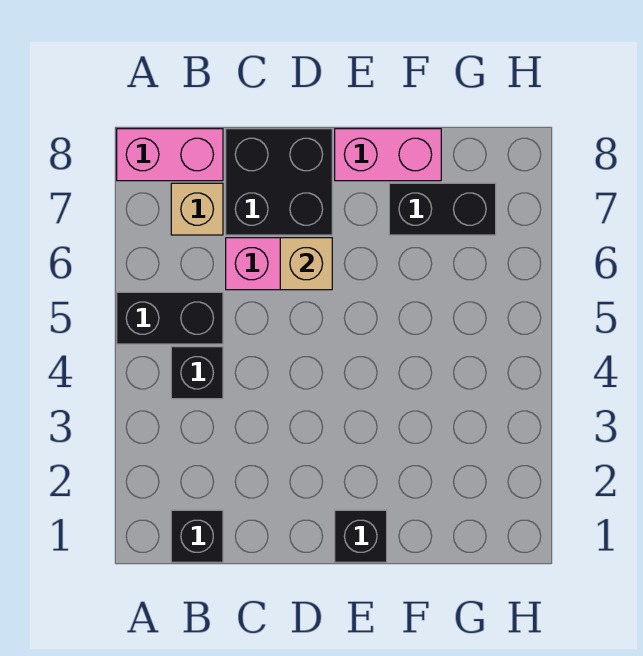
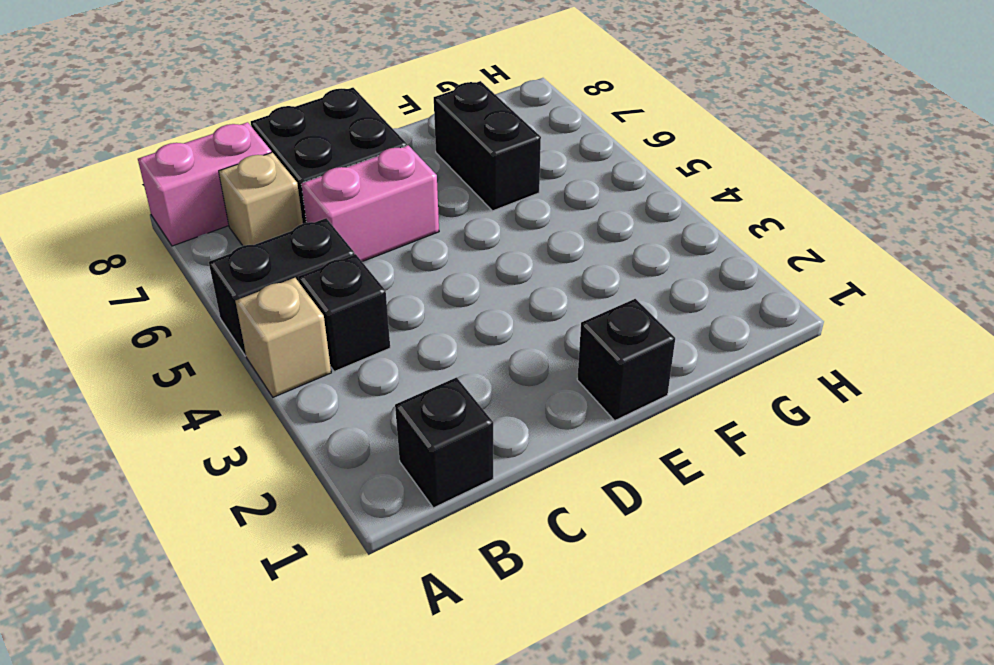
tan brick D6 level 2 -> tan brick A4 level 1
pink brick E8:F8 level 1 -> none
black brick F7:G7 level 1 -> black brick F6:F7 level 1

